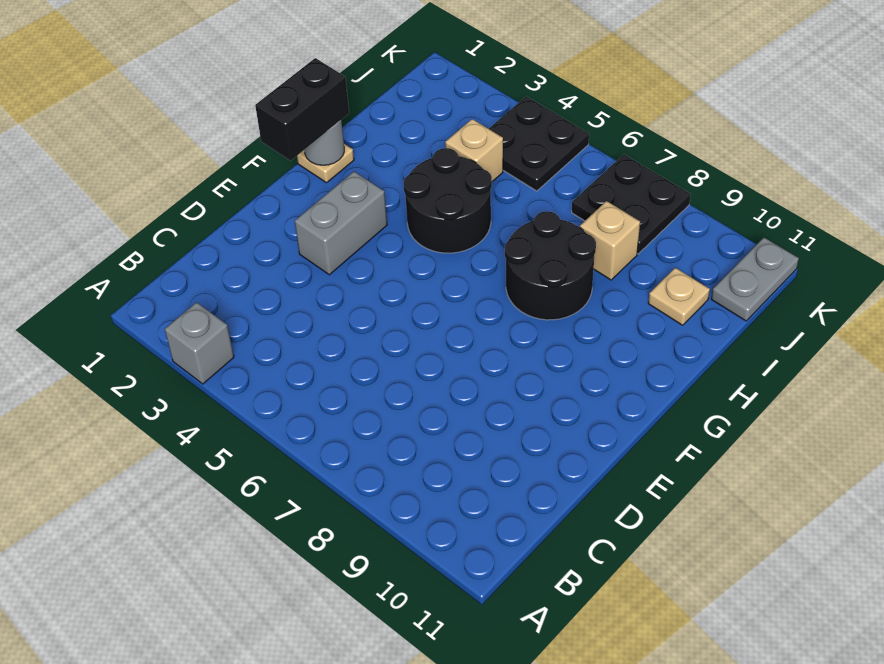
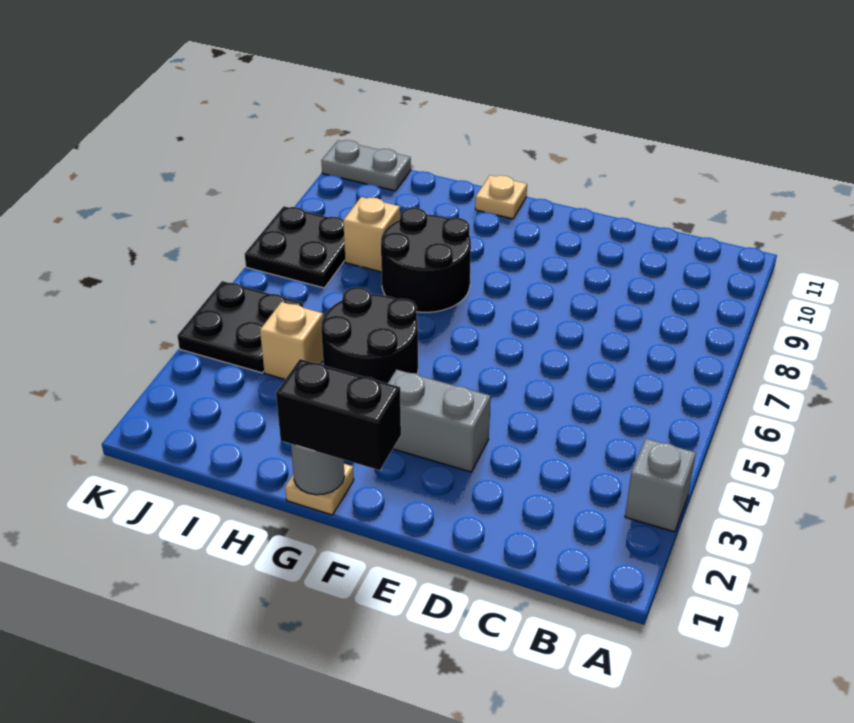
tan plate I10 level 1 -> tan plate G11 level 1

